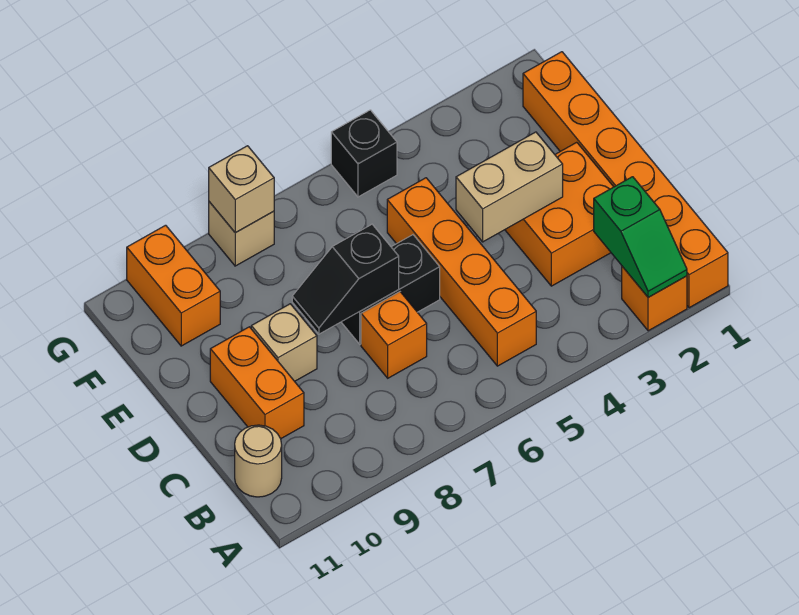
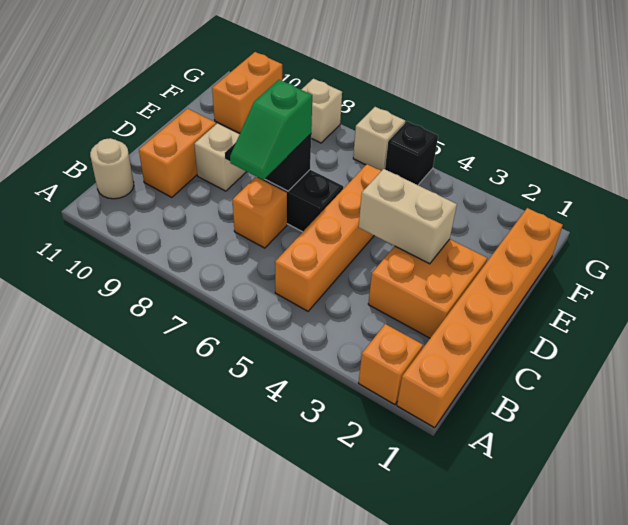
green slope A2:B2 level 2 top B -> green slope C7:D7 level 3 top D
tan brick G8 level 2 -> tan brick G6 level 1

